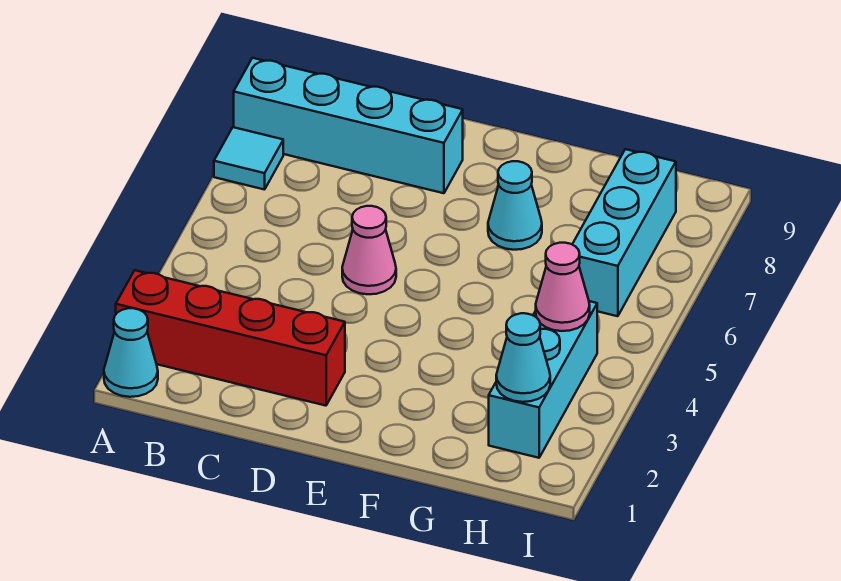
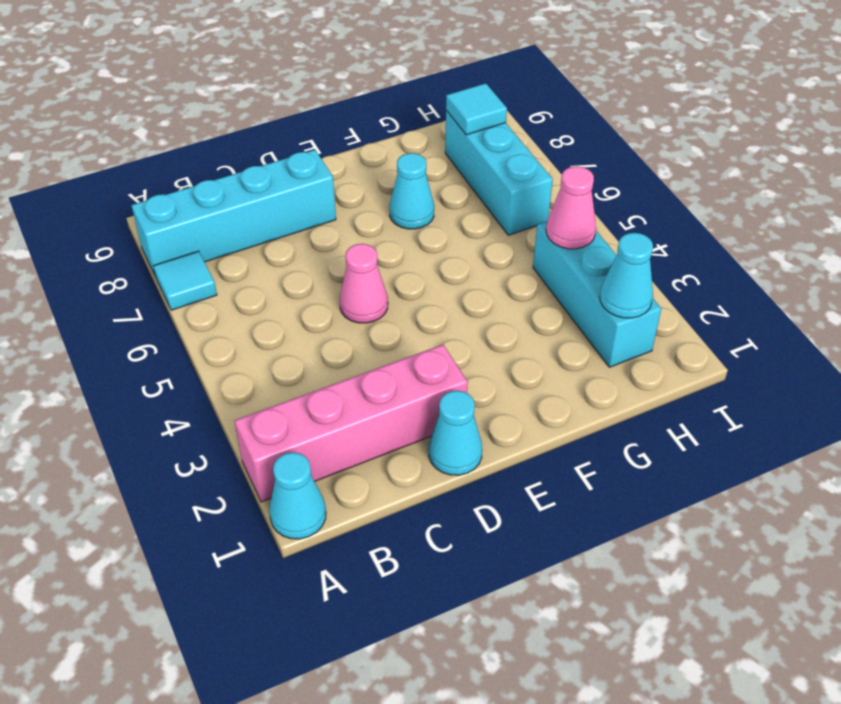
red brick A2:D2 level 1 -> pink brick A2:D2 level 1
none -> cyan cone D1 level 1
none -> cyan tile H8 level 2

